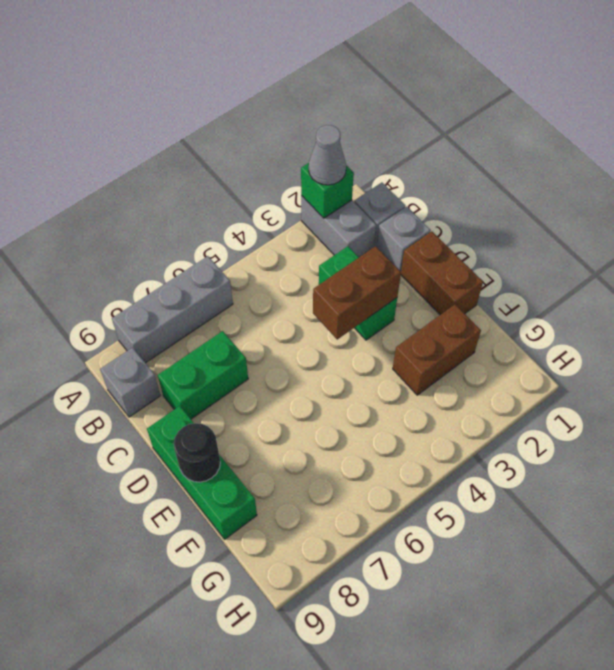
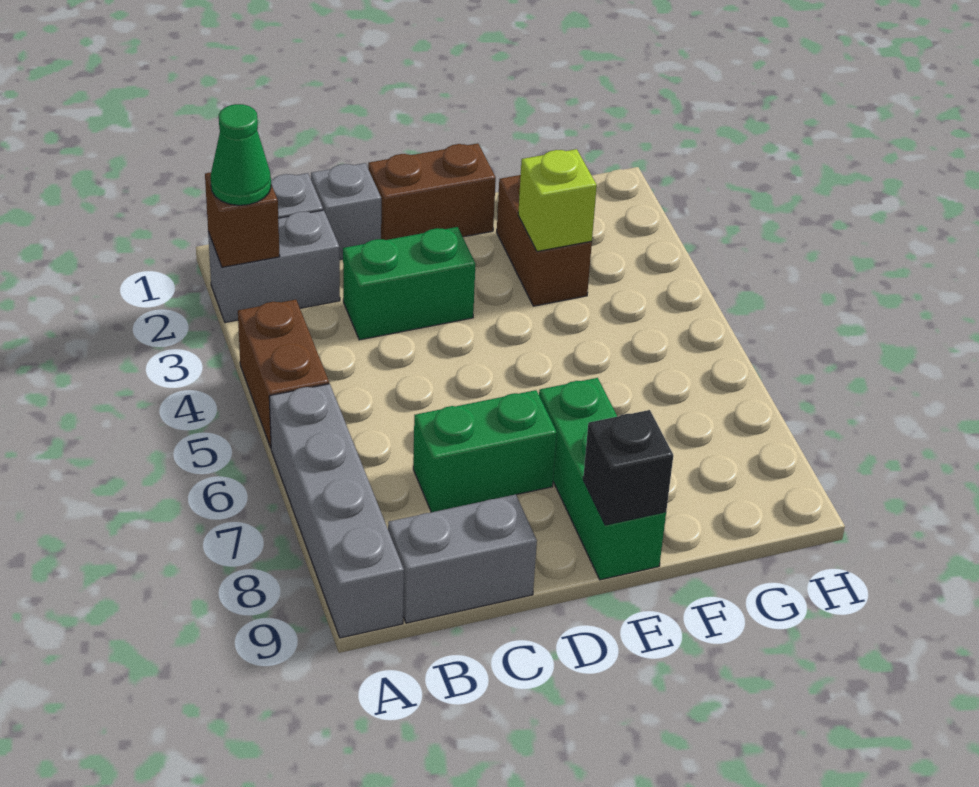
green brick A2 level 2 -> brown brick A2 level 2
grey cone A2 level 3 -> green cone A2 level 3
grey brick A6:A8 level 1 -> grey brick A6:A9 level 1
grey brick B9 level 1 -> grey brick B9:C9 level 1
green brick C7:C8 level 1 -> green brick C7:D7 level 1
brown brick D3:D4 level 2 -> brown brick A4:A5 level 1
green brick D9:F9 level 1 -> green brick E7:E9 level 1
black round brick E9 level 2 -> black brick E9 level 2
none -> lime brick F3 level 2

